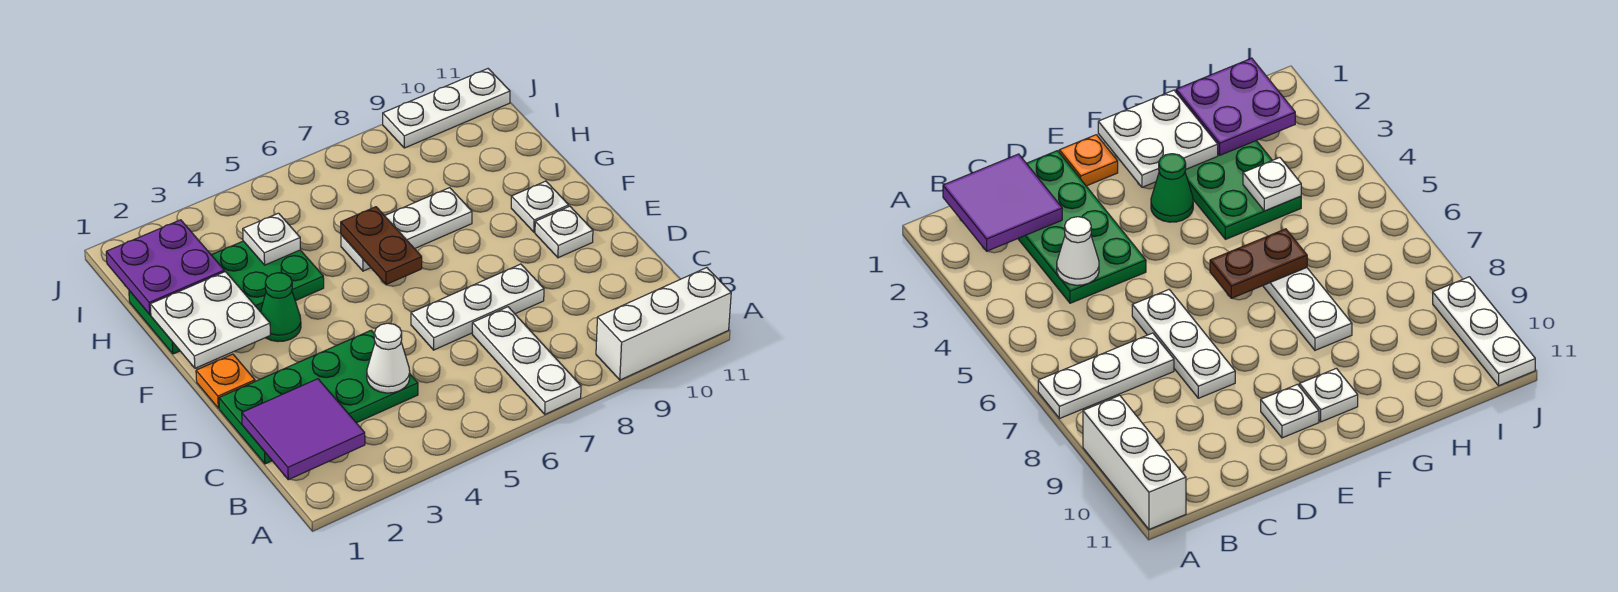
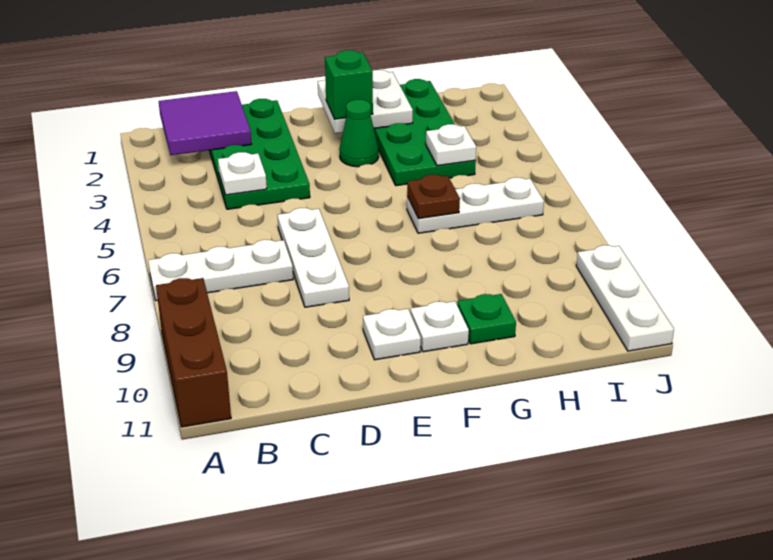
white brick A9:A11 level 1 -> brown brick A9:A11 level 1
white cone C4 level 2 -> white plate C4 level 2
orange plate E1 level 1 -> none
none -> green brick F2 level 3
brown plate F6:G6 level 2 -> brown plate G6 level 2
white plate G6:G8 level 1 -> white plate G6:I6 level 1
none -> green plate G10 level 1
purple plate H1:I2 level 2 -> none

